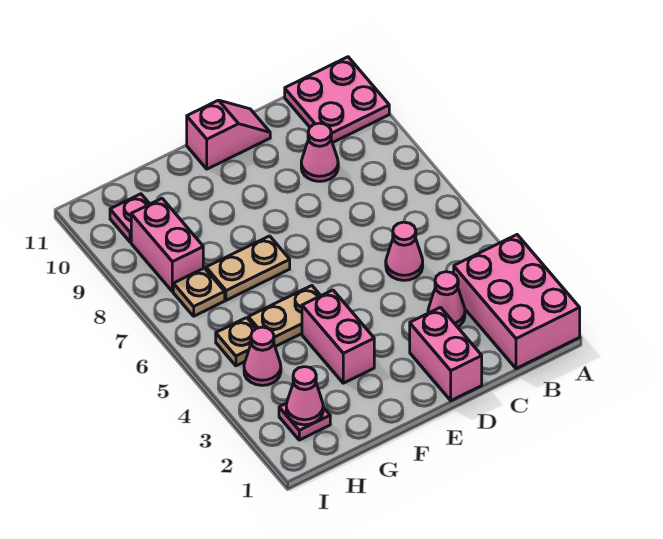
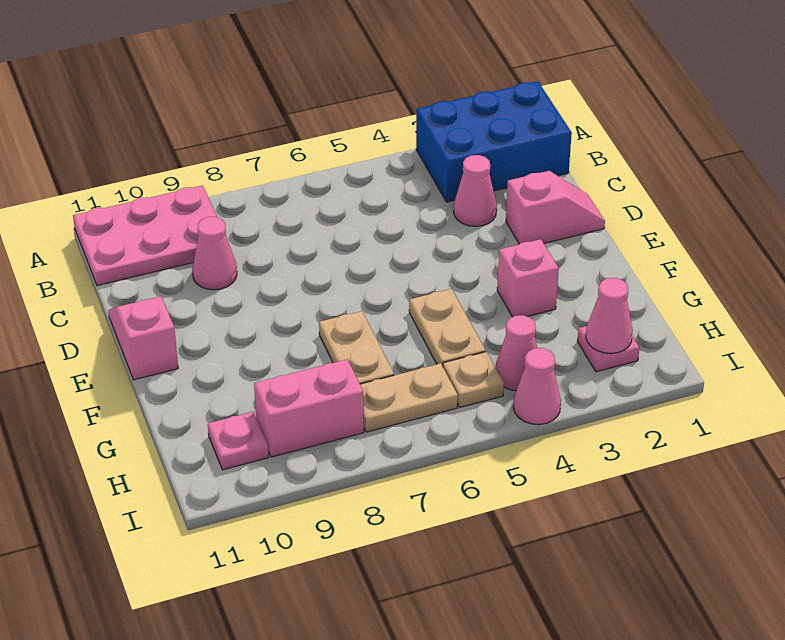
pink brick A1:B3 level 1 -> blue brick A1:B3 level 1
pink plate A10:B11 level 1 -> pink plate A9:B11 level 1
pink cone C5 level 1 -> pink cone I4 level 1
pink brick D1:D2 level 1 -> pink slope D1:D2 level 1 top 2
pink brick F3:F4 level 1 -> pink brick F3 level 1
tan plate H7 level 1 -> tan plate H6:H7 level 1

